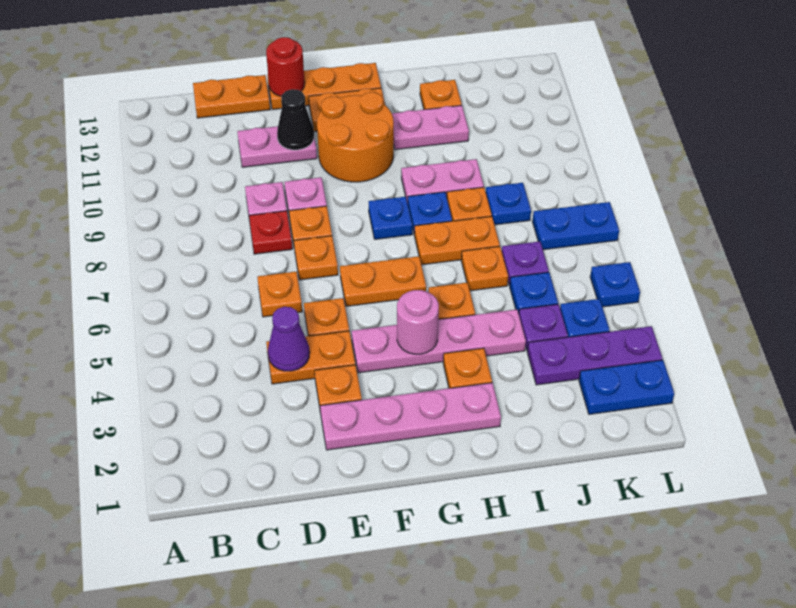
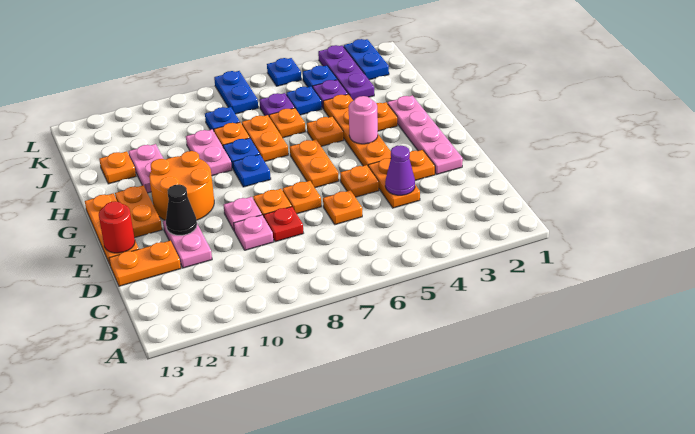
orange plate C13:D13 level 1 -> orange plate D12:D13 level 1
pink plate F4:I4 level 1 -> orange plate F4:I4 level 1

